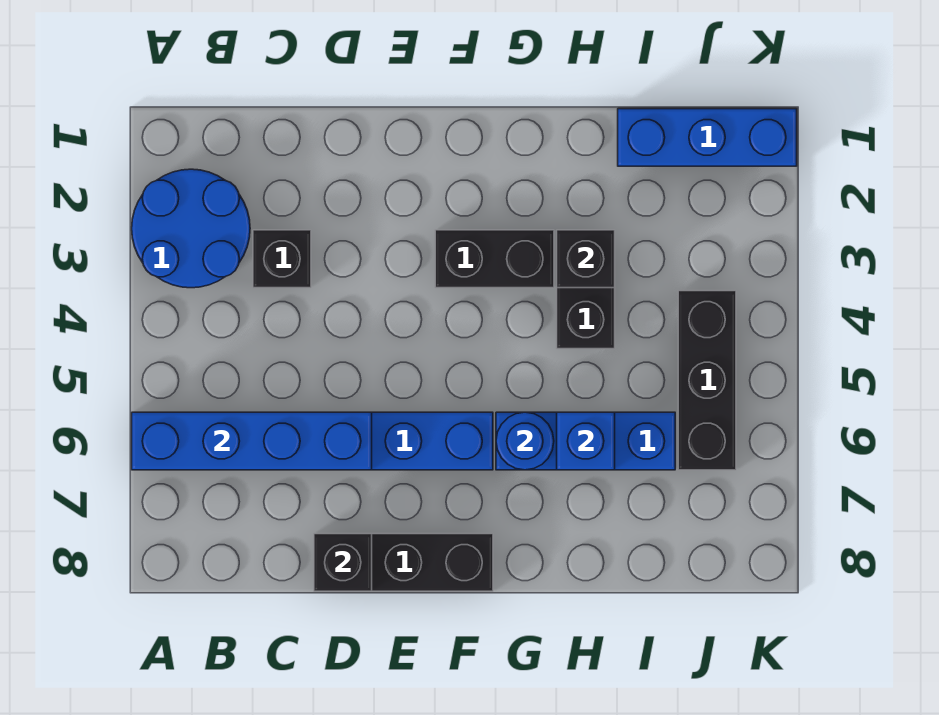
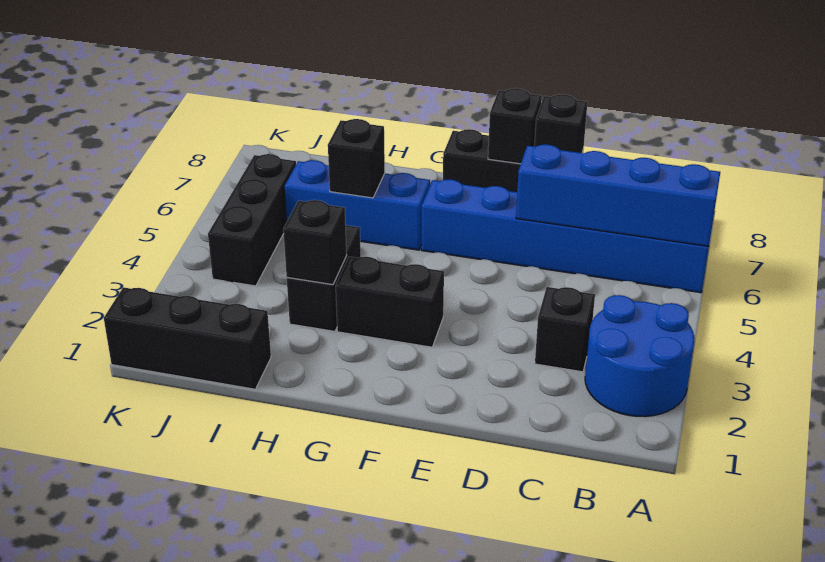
none -> black brick E8 level 2
blue round brick G6 level 2 -> none
blue brick H6 level 2 -> black brick H6 level 2
blue brick I1:K1 level 1 -> black brick I1:K1 level 1

